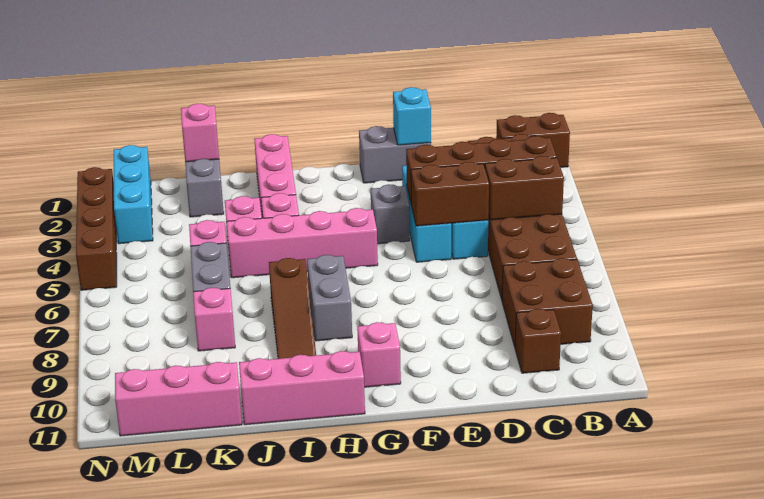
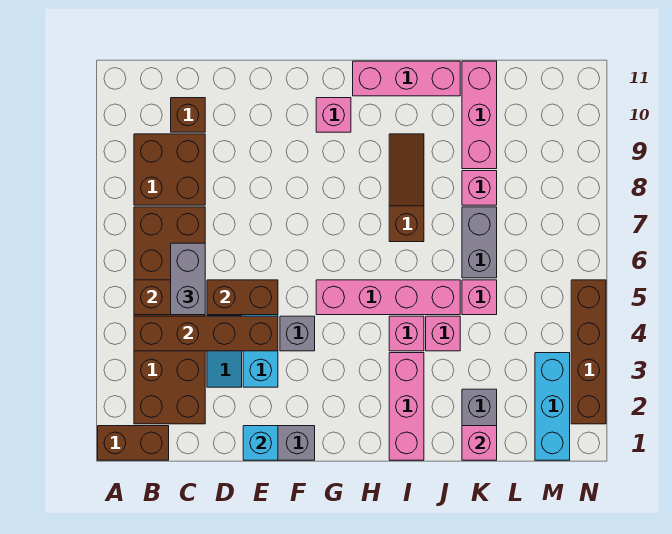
grey brick H7:H8 level 1 -> grey brick C5:C6 level 3
pink brick K11:M11 level 1 -> pink brick K9:K11 level 1

